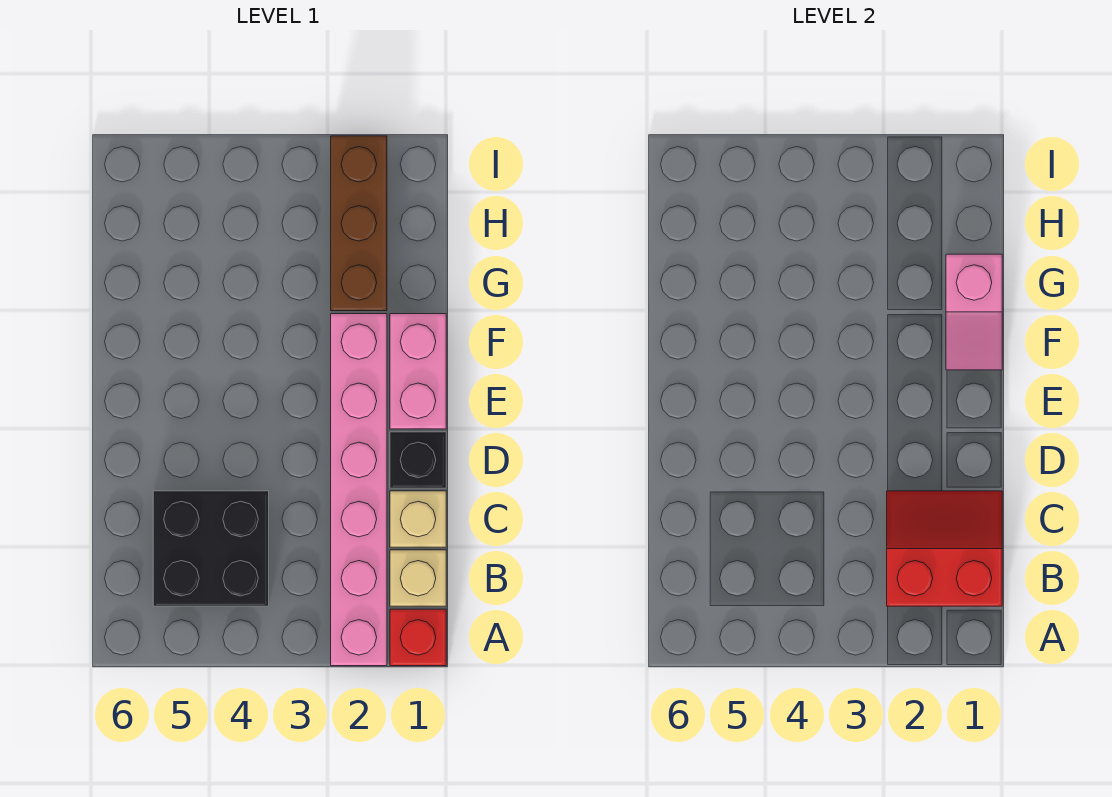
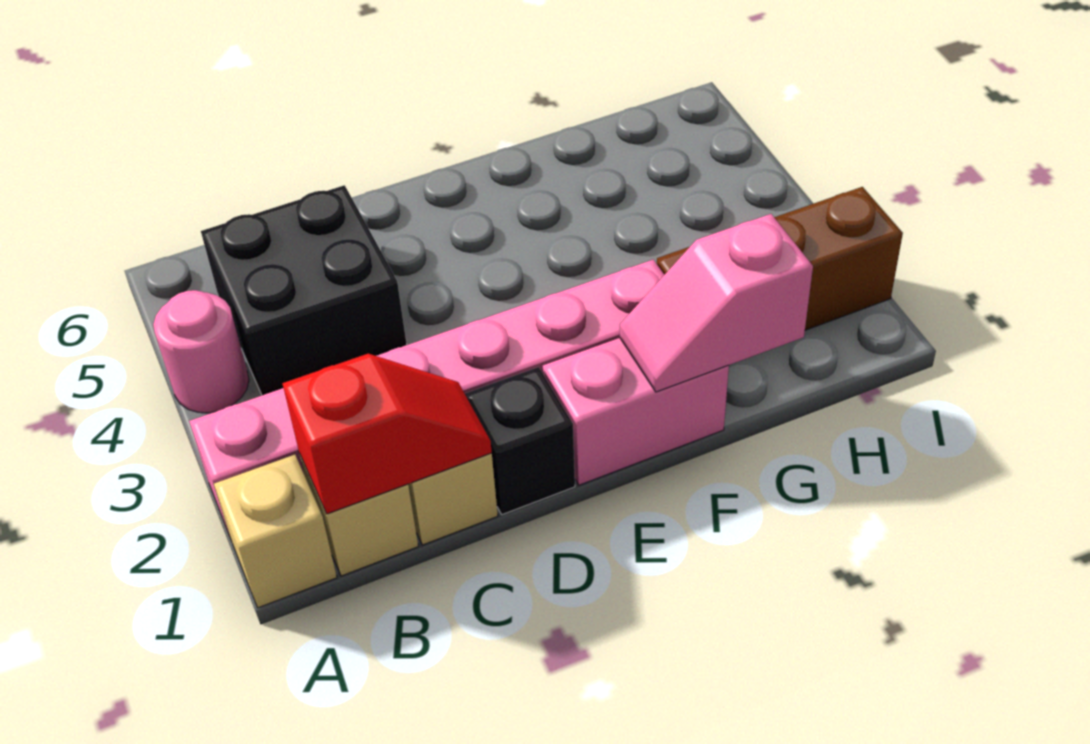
red brick A1 level 1 -> tan brick A1 level 1
none -> pink round brick A4 level 1
red slope B1:C2 level 2 top B -> red slope B1:C1 level 2 top B

